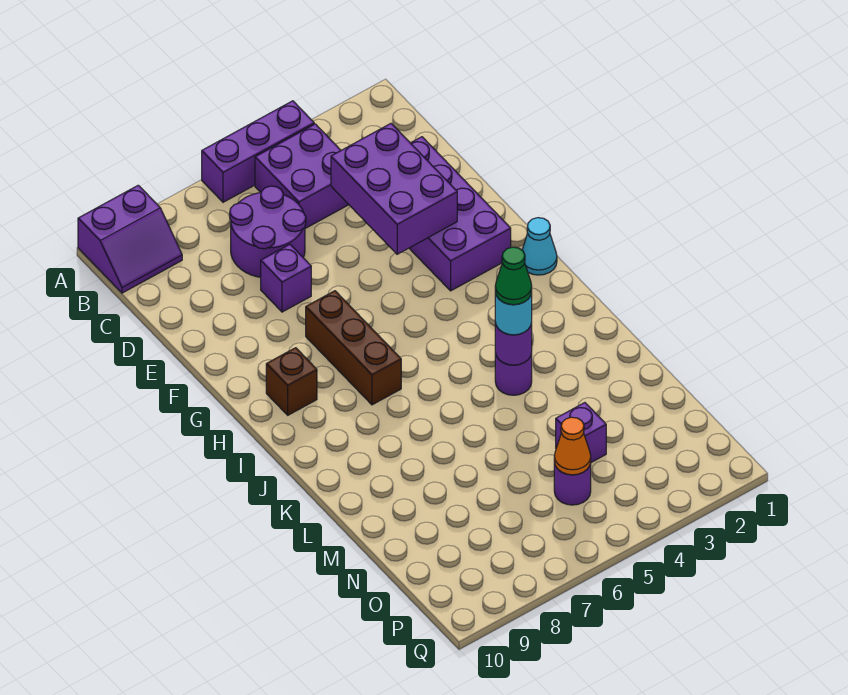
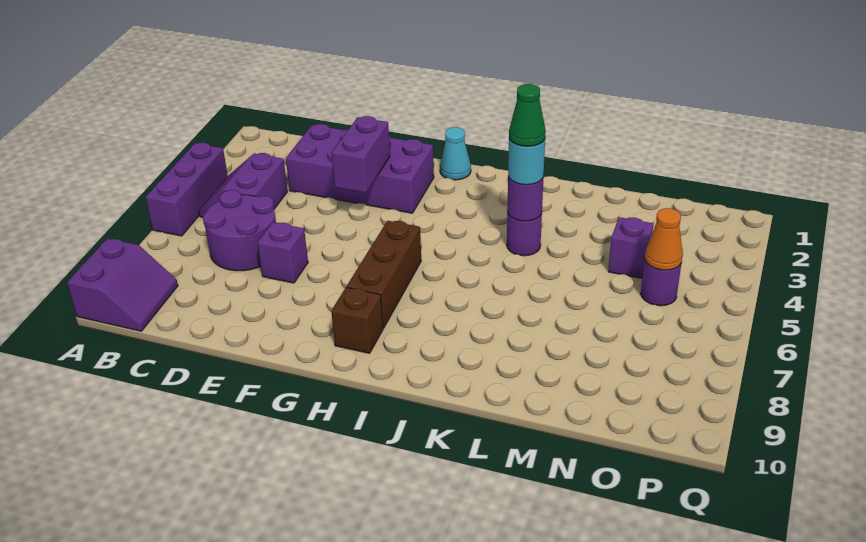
purple brick B4:C5 level 1 -> purple slope B4:C5 level 1 top C
purple brick D3:F4 level 2 -> purple brick F3:F4 level 2
brown brick G7:I7 level 1 -> brown brick H6:H8 level 1

